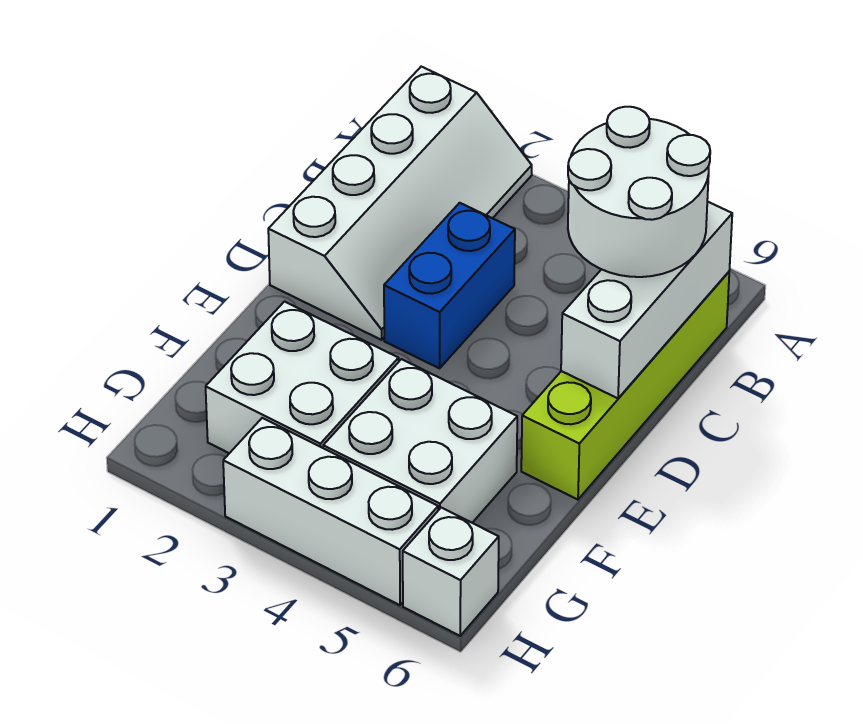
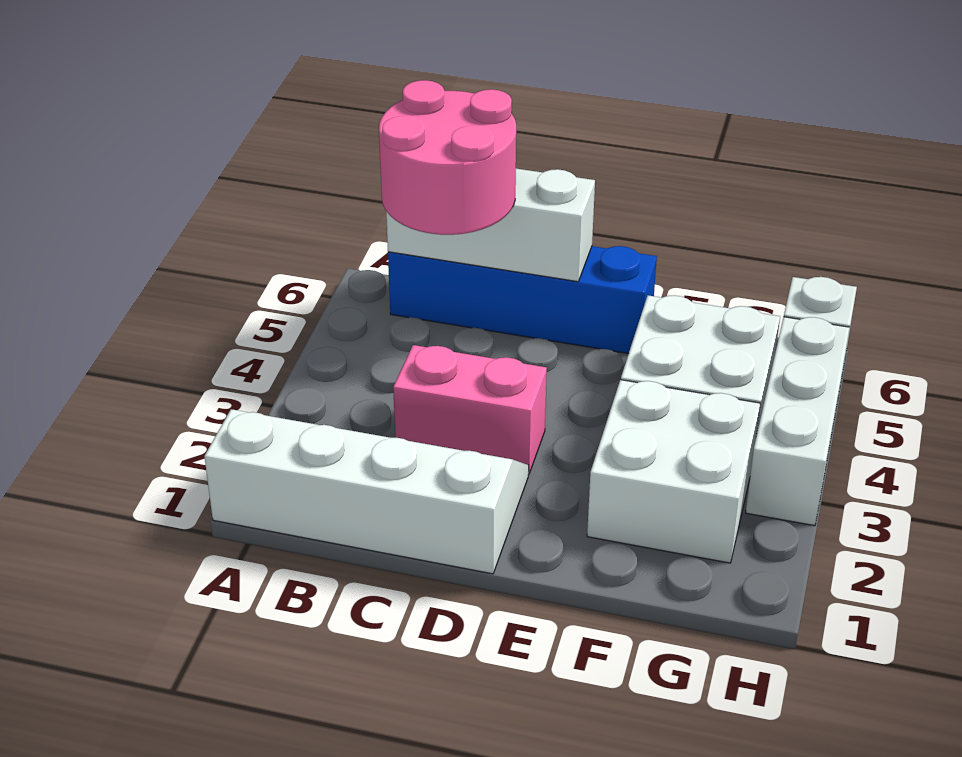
white round brick B5:C6 level 3 -> pink round brick B5:C6 level 3
lime brick B6:E6 level 1 -> blue brick B6:E6 level 1
blue brick C3:D3 level 1 -> pink brick C3:D3 level 1

